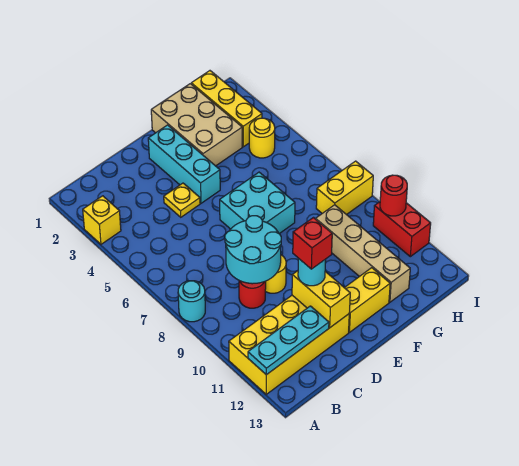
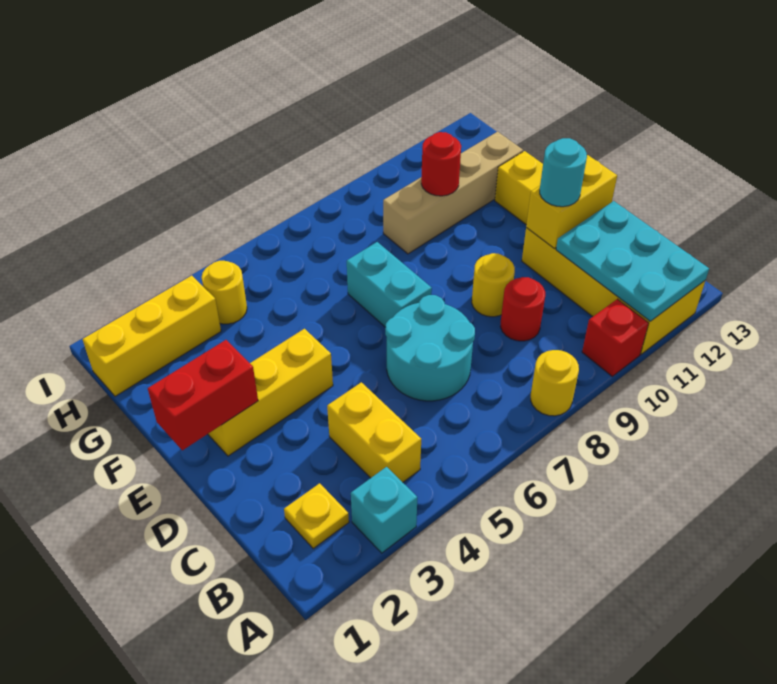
yellow brick A3 level 1 -> cyan brick A3 level 1
cyan round brick A8 level 1 -> yellow round brick A8 level 1
cyan plate A12:C12 level 2 -> cyan plate A11:C12 level 2
cyan round brick C8:D9 level 2 -> cyan round brick C6:D7 level 1
yellow plate D4 level 1 -> yellow plate B2 level 1
red brick D11 level 4 -> red brick A10 level 1
cyan brick E2:E4 level 1 -> yellow brick E2:E4 level 1
cyan brick E6:F7 level 1 -> cyan brick E7:F7 level 1
tan brick F1:G3 level 1 -> none
yellow brick H8:I8 level 1 -> yellow brick B4:C4 level 1
red brick I10:I11 level 1 -> red brick E1:E2 level 2
red round brick I10 level 2 -> red round brick G10 level 2

